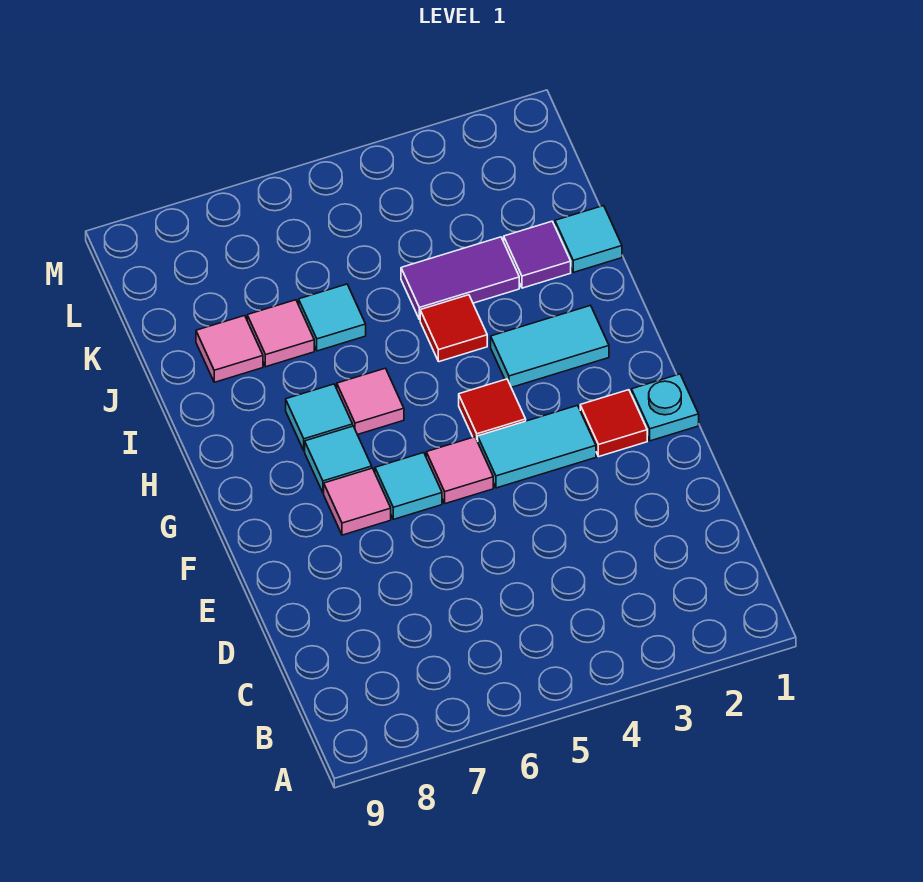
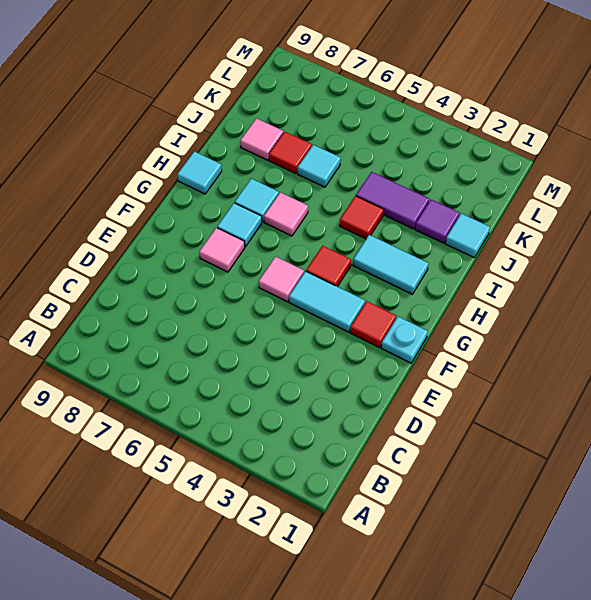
cyan tile F6 level 1 -> cyan tile H9 level 1
pink tile J7 level 1 -> red tile J7 level 1

